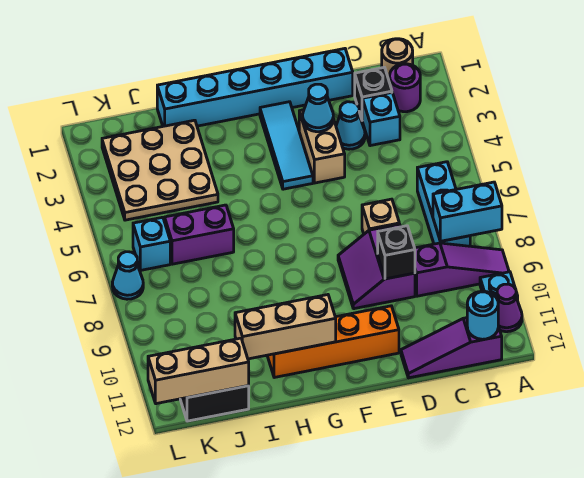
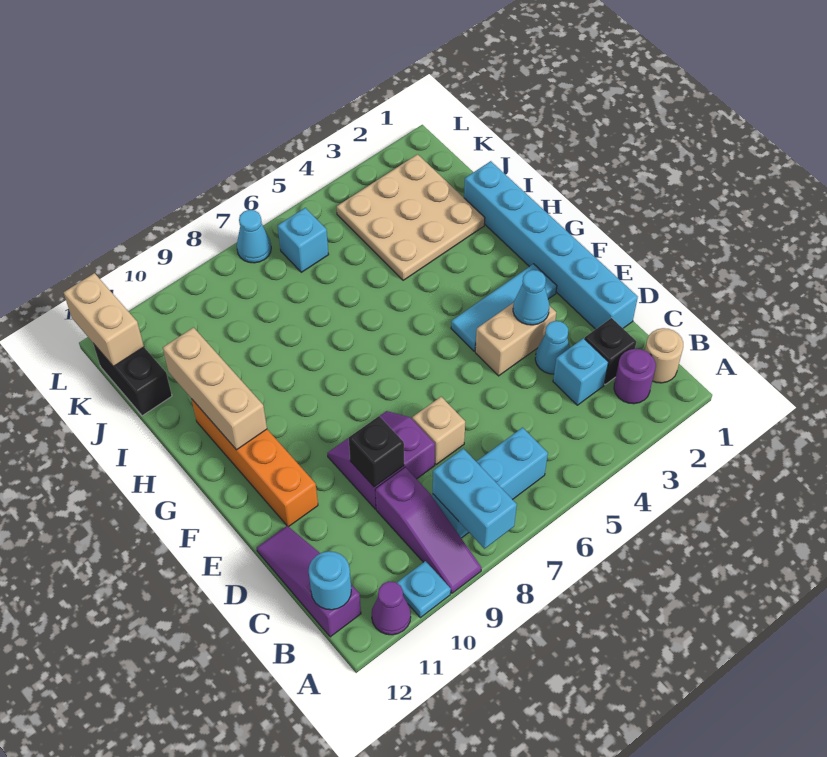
purple brick I6:J6 level 1 -> none
tan brick J12:L12 level 2 -> tan brick K12:L12 level 2

